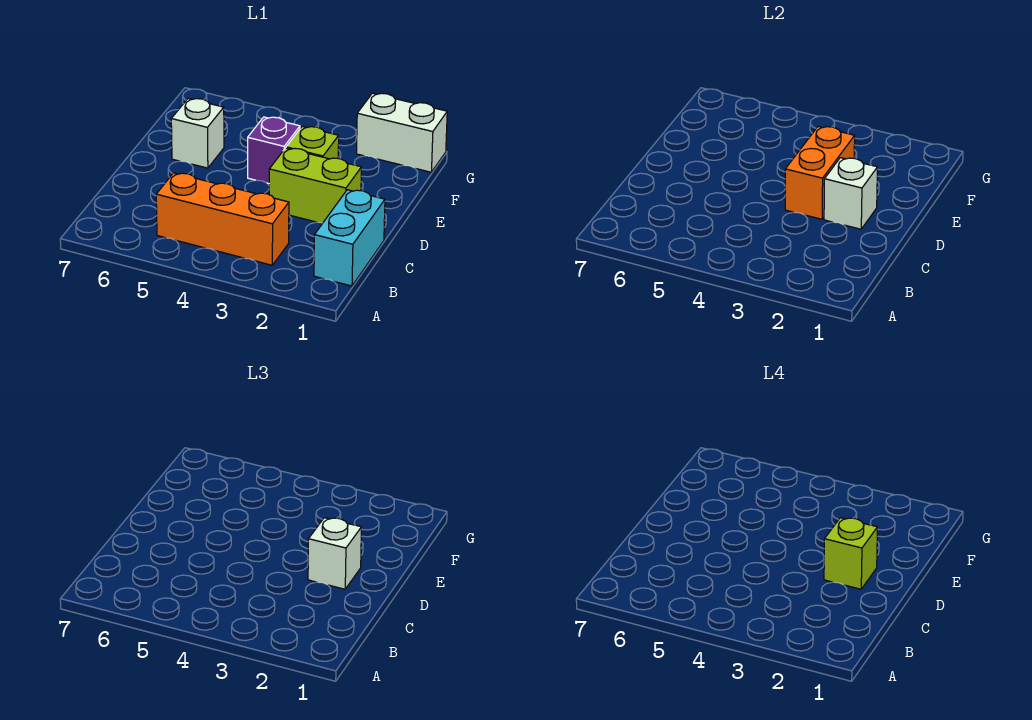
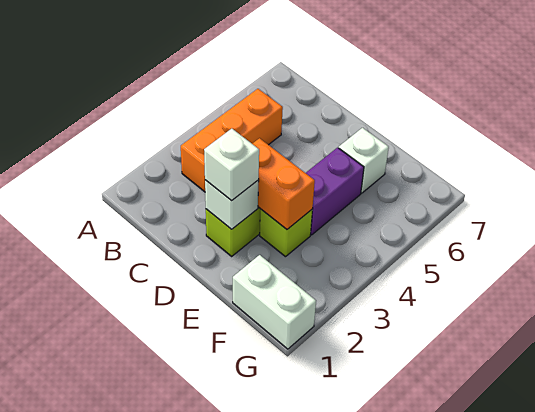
cyan brick B1:C1 level 1 -> none
lime brick D2 level 4 -> none
purple brick E4 level 1 -> purple brick E4:E5 level 1
white brick G1:G2 level 1 -> white brick F1:G1 level 1

